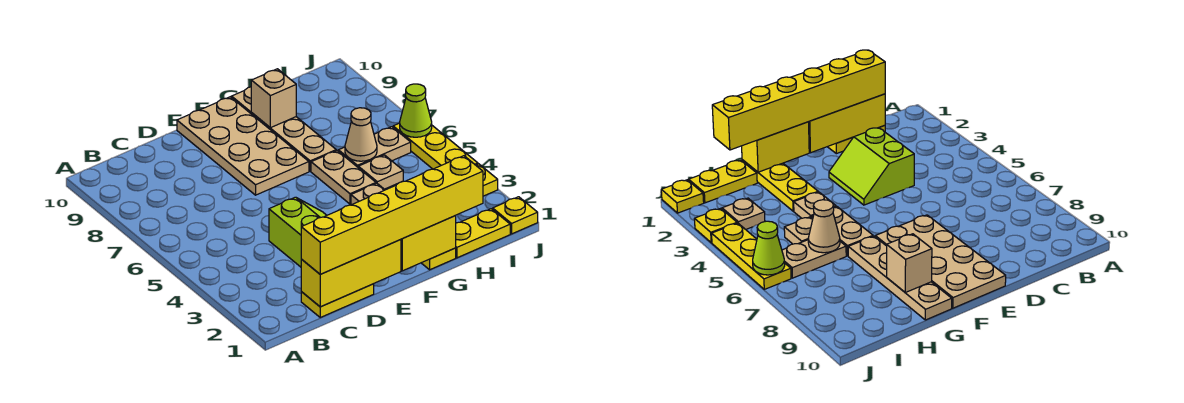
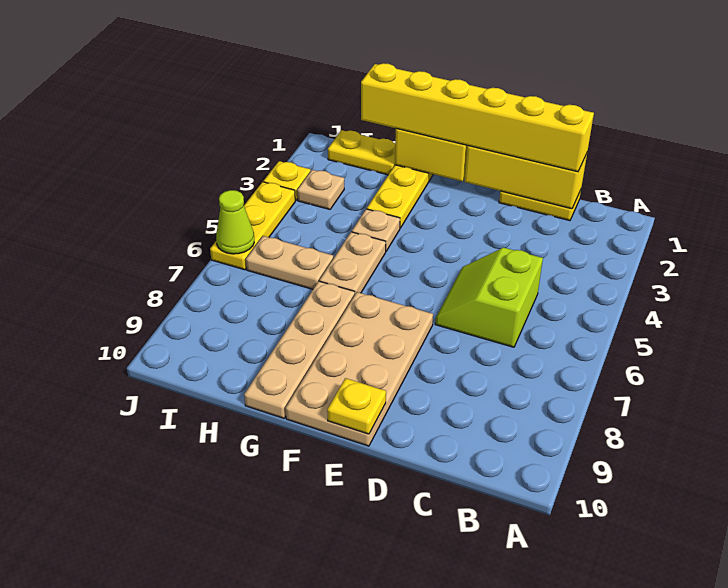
lime slope D3:E4 level 1 top D -> lime slope C5:D6 level 1 top C
tan brick G9 level 2 -> none
tan plate H5 level 1 -> none
tan cone H6 level 2 -> none
yellow plate J1 level 1 -> yellow plate E10 level 2

